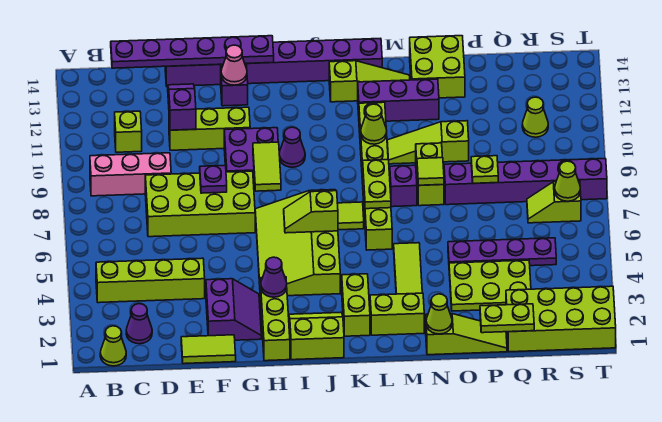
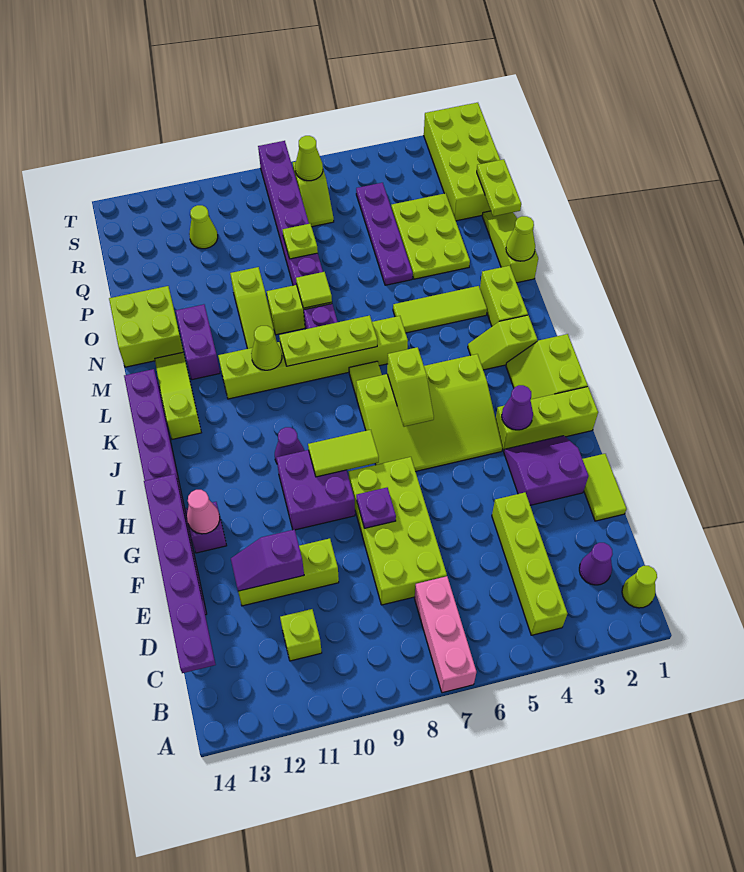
pink brick B9:D9 level 1 -> pink brick A7:C7 level 1
lime brick E11:G11 level 1 -> lime brick E10:E12 level 1
lime brick K2:K3 level 1 -> lime slope K2:K3 level 1 top 2
lime plate L7:L8 level 2 -> lime plate L7:L9 level 2
purple brick L12:N12 level 1 -> purple brick M12:N12 level 1

